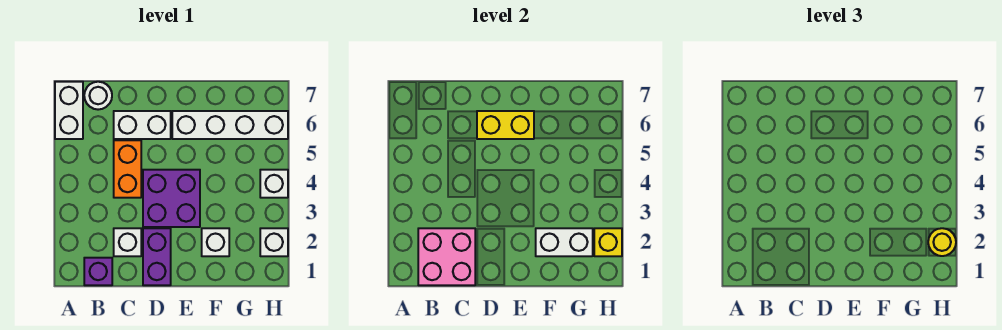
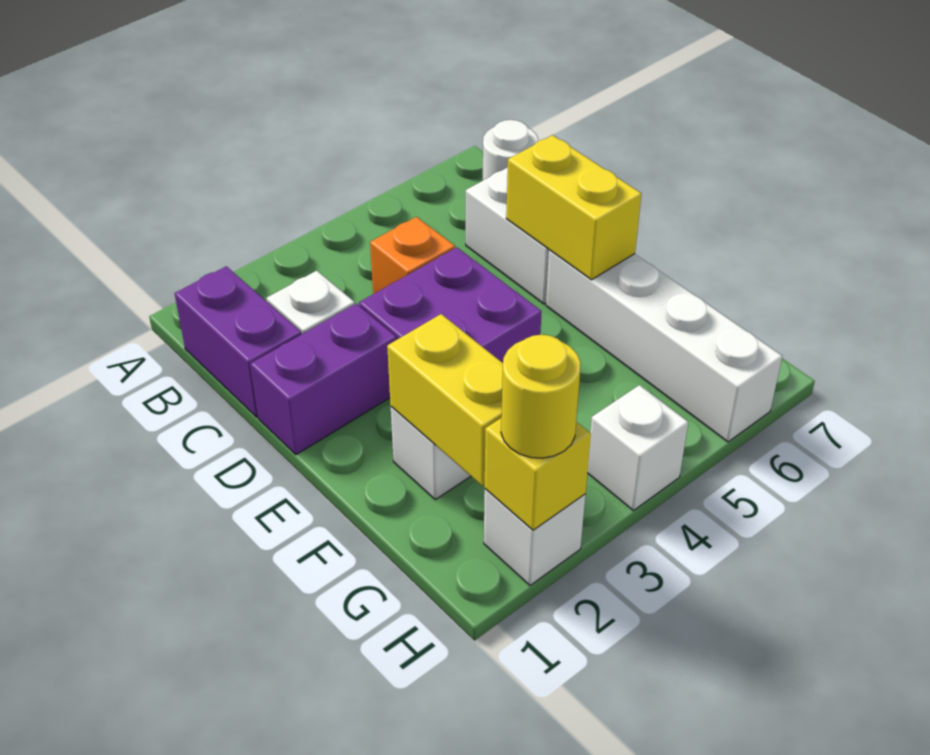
white brick A6:A7 level 1 -> none
purple brick B1 level 1 -> purple brick B1:C1 level 1
pink brick B1:C2 level 2 -> none
orange brick C4:C5 level 1 -> orange brick C4 level 1
white brick F2:G2 level 2 -> yellow brick F2:G2 level 2

